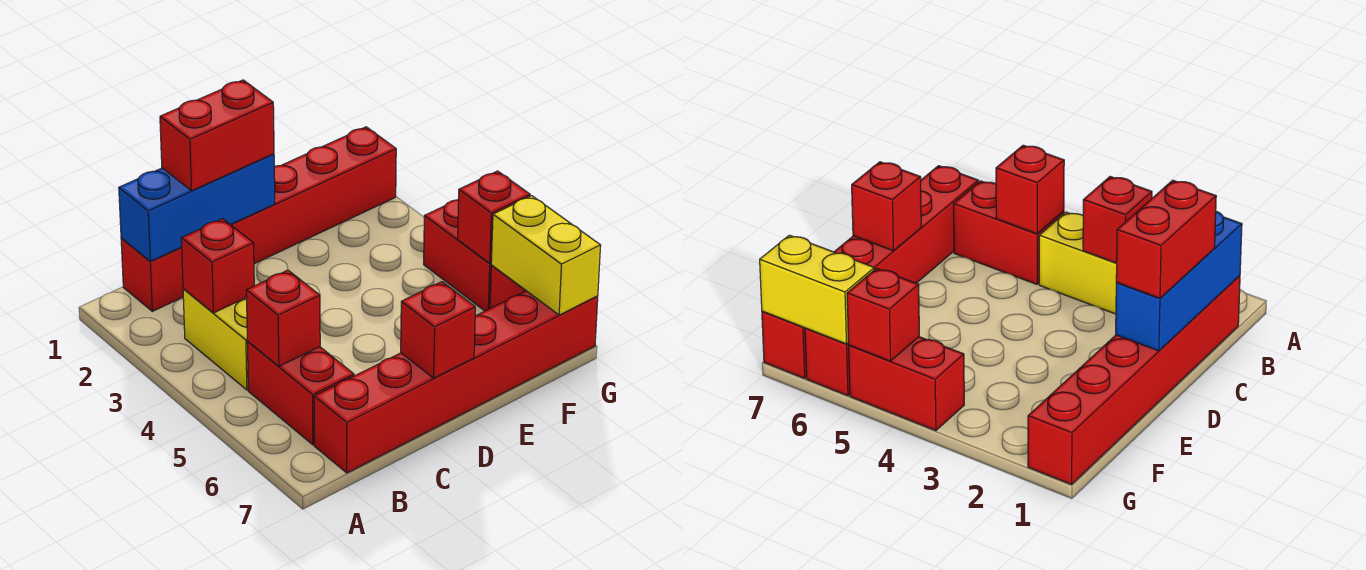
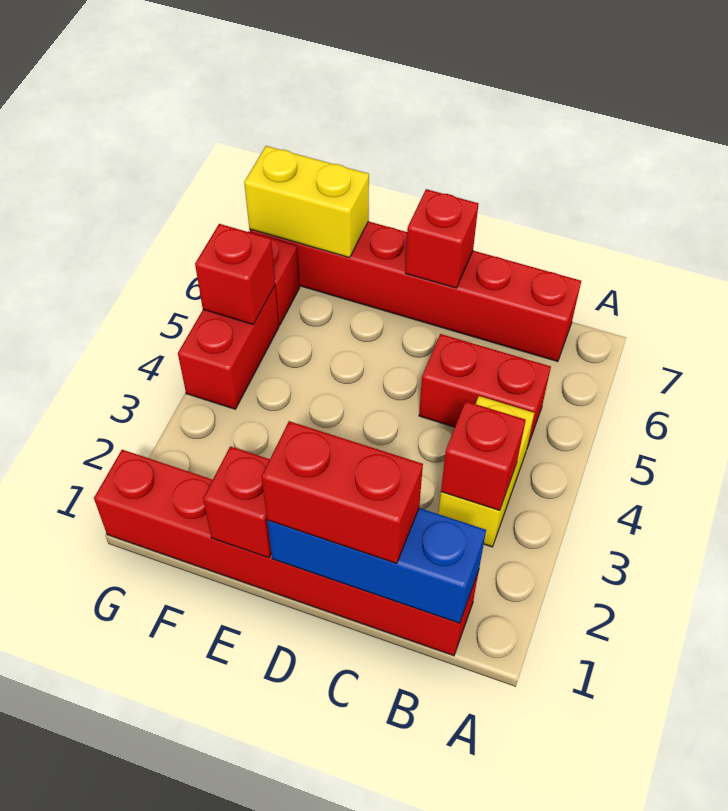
red brick B5:B6 level 1 -> red brick B5:C5 level 1
red brick B5 level 2 -> red brick E1 level 2
yellow brick G6:G7 level 2 -> yellow brick F7:G7 level 2

